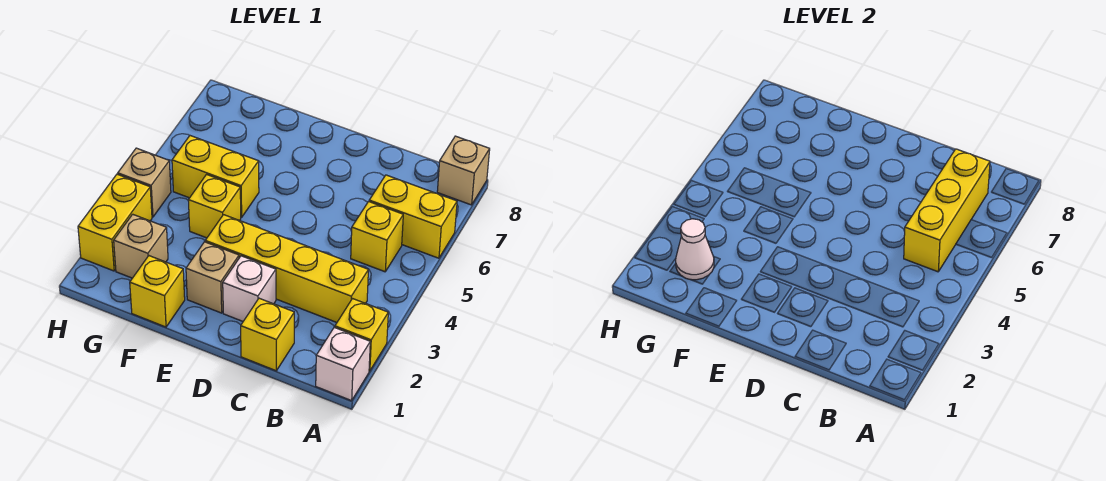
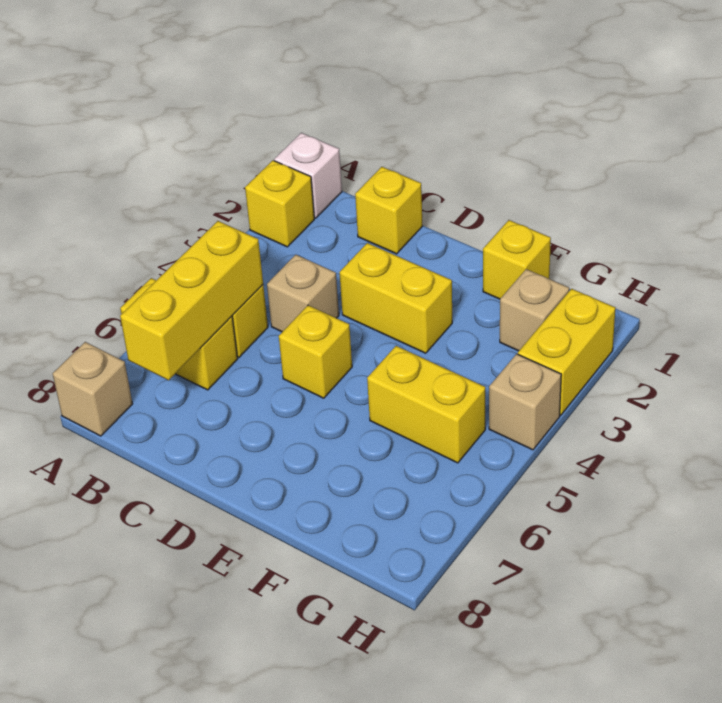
yellow brick B3:E3 level 1 -> yellow brick D3:E3 level 1
white brick D2 level 1 -> none
tan brick E2 level 1 -> tan brick C4 level 1
yellow brick F4 level 1 -> yellow brick D5 level 1
white cone G2 level 2 -> none

